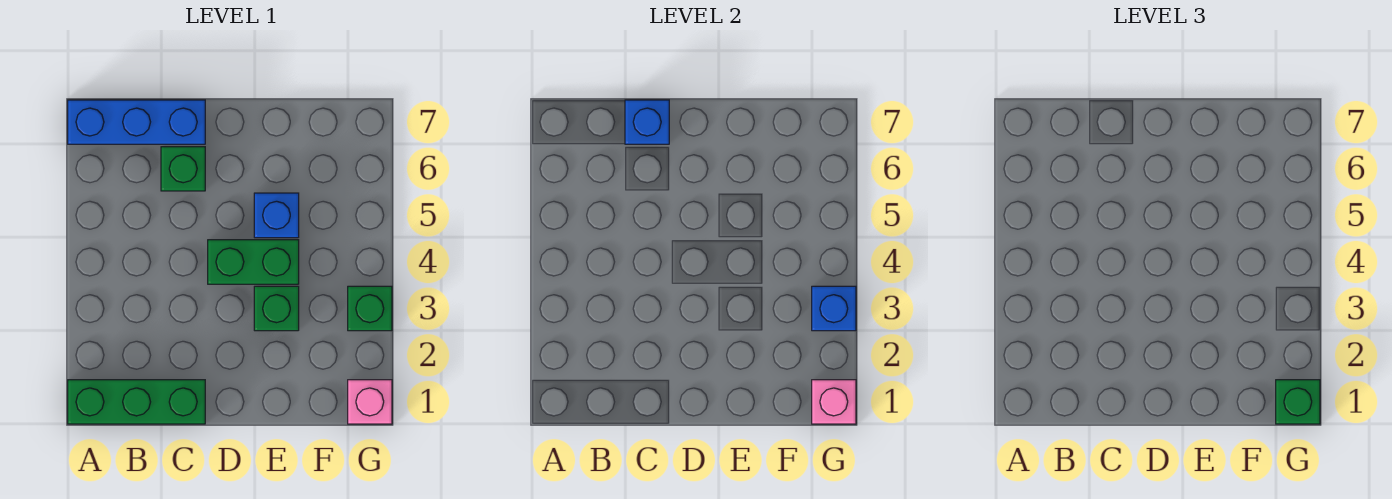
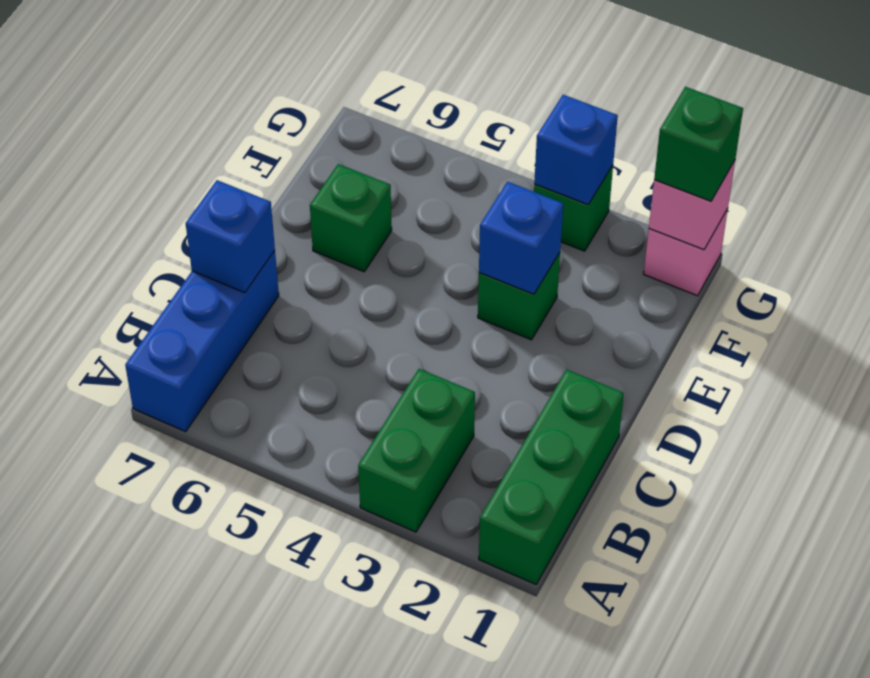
green brick C6 level 1 -> green brick E6 level 1
green brick D4:E4 level 1 -> green brick A3:B3 level 1
blue brick E5 level 1 -> blue brick E3 level 2

